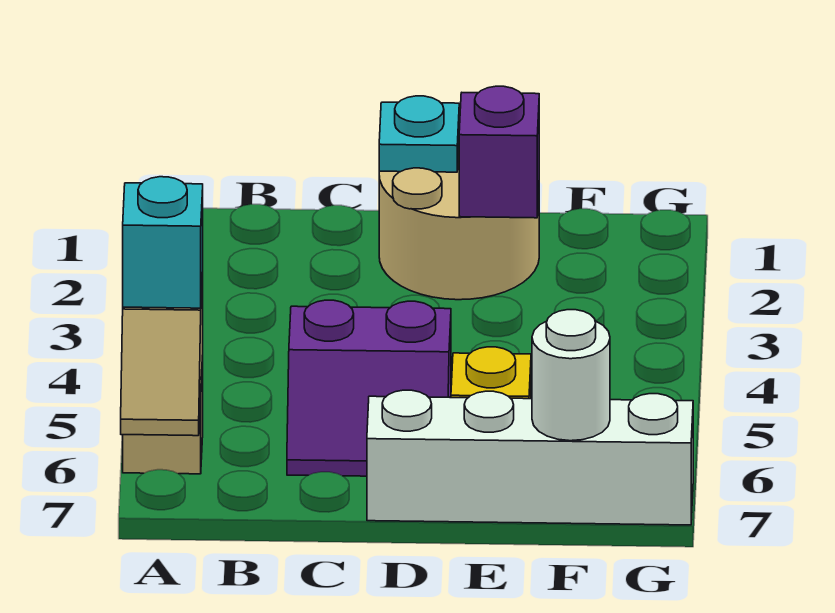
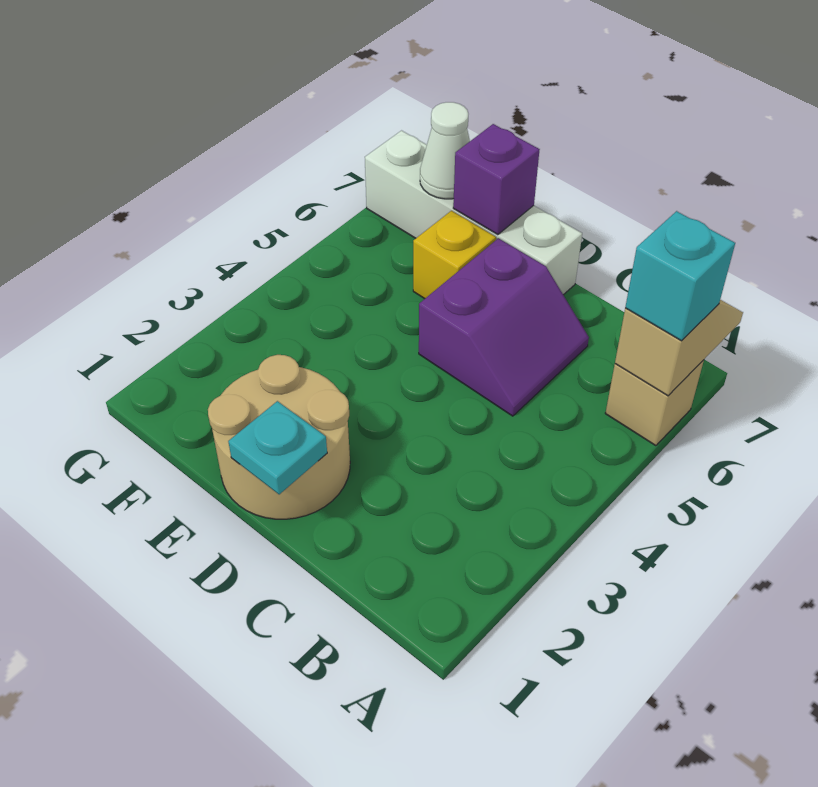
purple slope C5:D6 level 1 top 5 -> purple slope C5:D6 level 1 top D
purple brick E2 level 2 -> purple brick E7 level 2
white round brick F7 level 2 -> white cone F7 level 2

